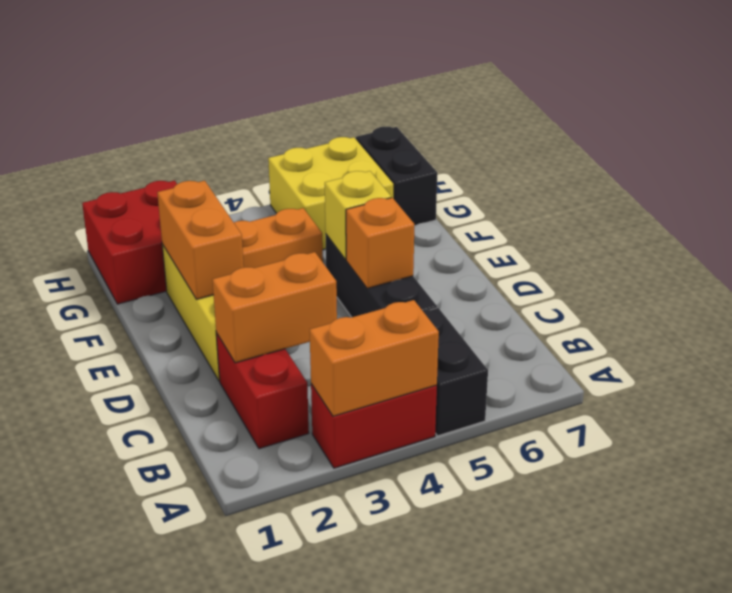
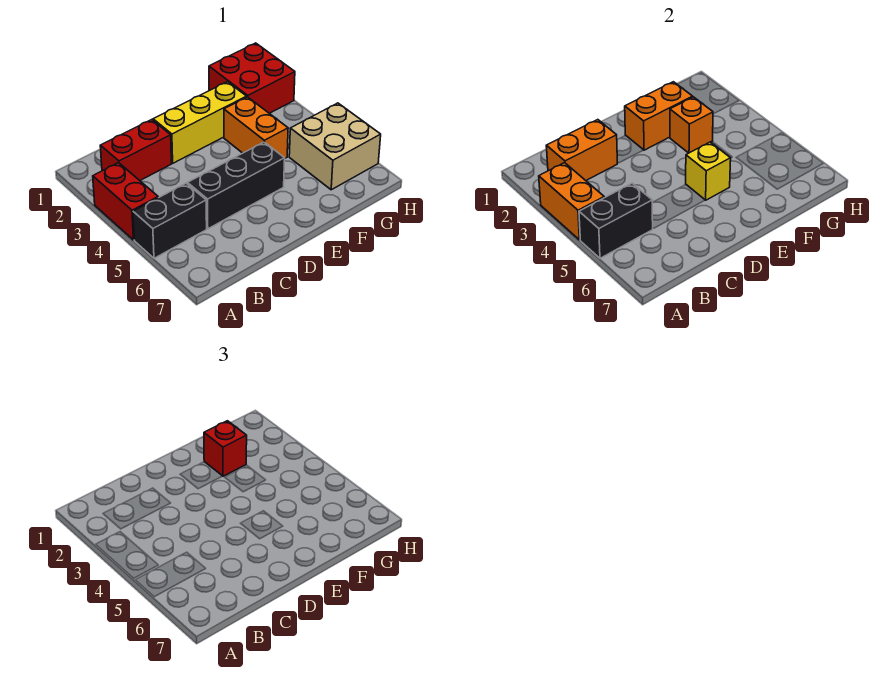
orange brick C2:C3 level 2 -> orange brick B2:C2 level 2
orange brick D5 level 2 -> orange brick F3 level 2
none -> red brick F2 level 3
yellow brick G5:H6 level 1 -> tan brick G5:H6 level 1
black brick G7:H7 level 1 -> black brick A5:B5 level 2

